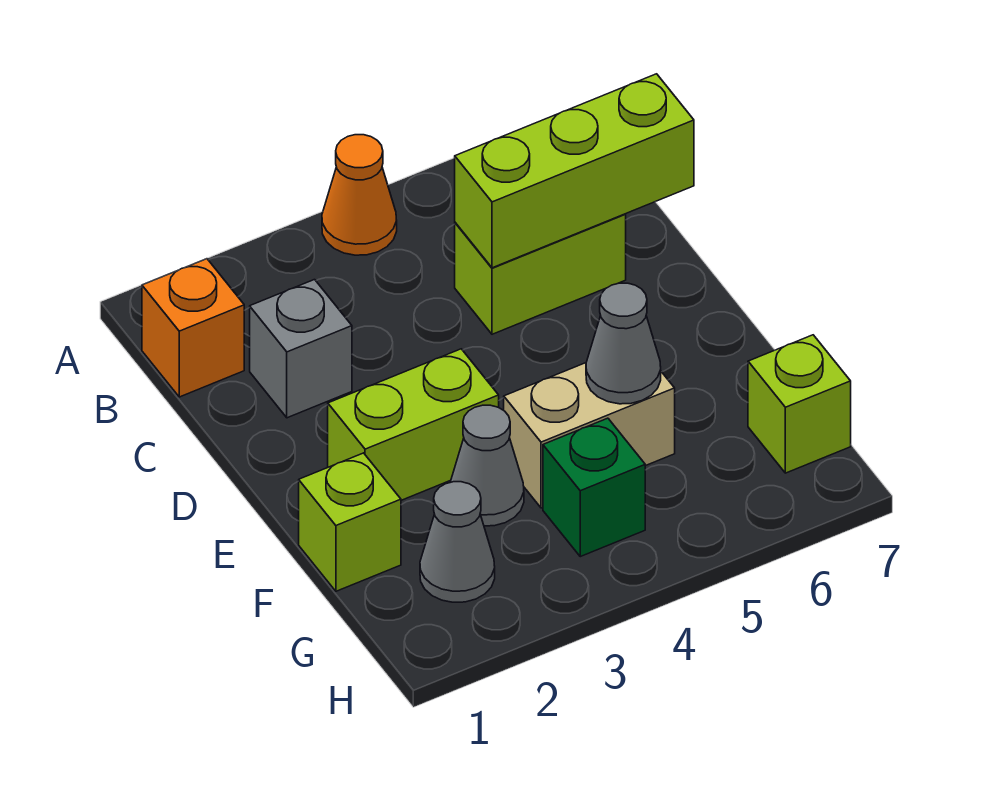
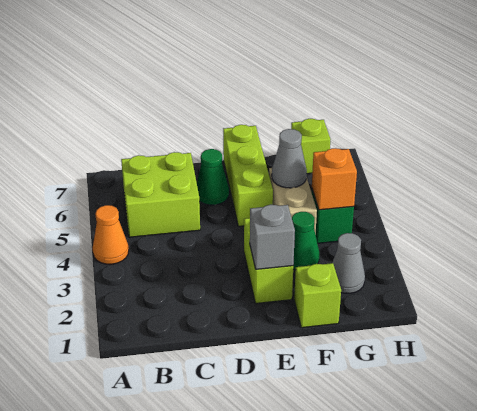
orange brick B1 level 1 -> orange brick G4 level 2
grey brick C2 level 1 -> grey brick E2 level 2
lime brick C5:C6 level 1 -> lime brick B5:C6 level 1
lime brick C5:C7 level 2 -> lime brick E5:E7 level 1
none -> green cone D6 level 1
grey cone F3 level 1 -> green cone F3 level 1

